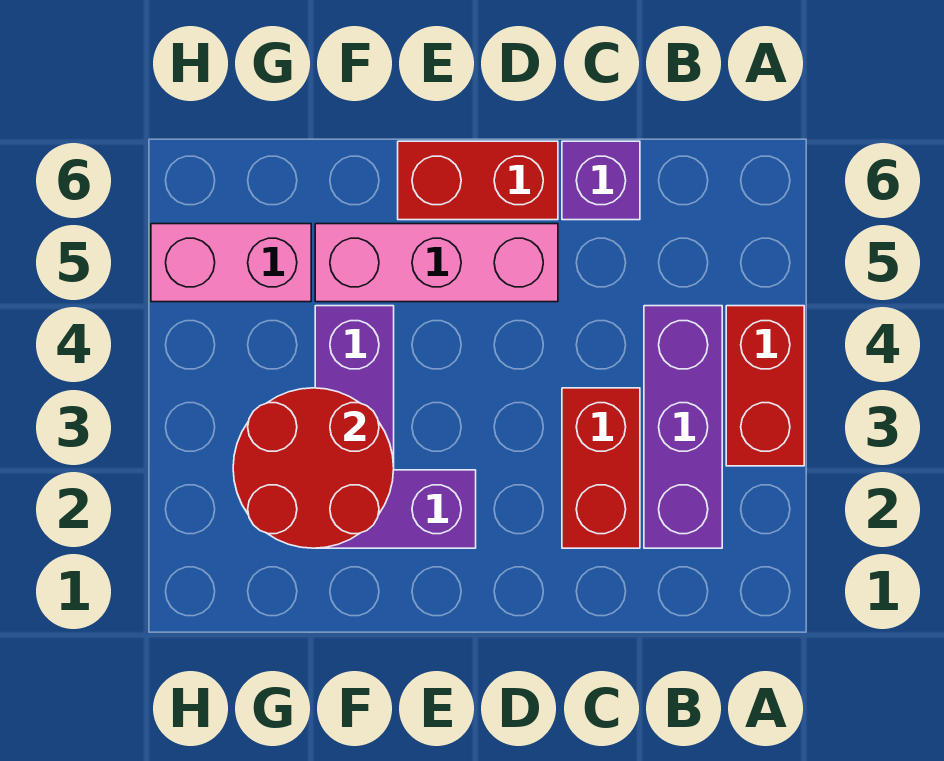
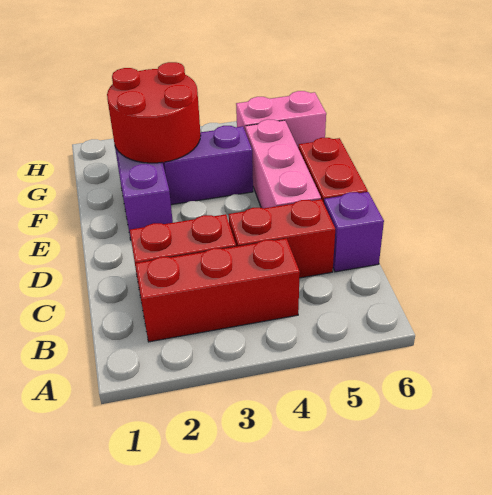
red brick A3:A4 level 1 -> red brick C4:C5 level 1
purple brick B2:B4 level 1 -> red brick B2:B4 level 1
pink brick G5:H5 level 1 -> pink brick G5:G6 level 1

